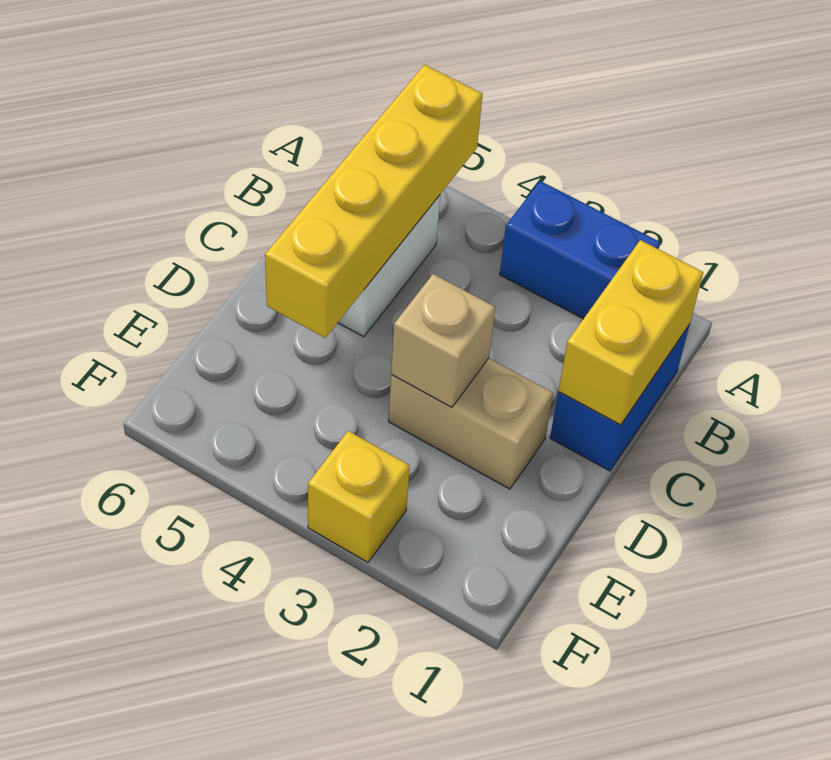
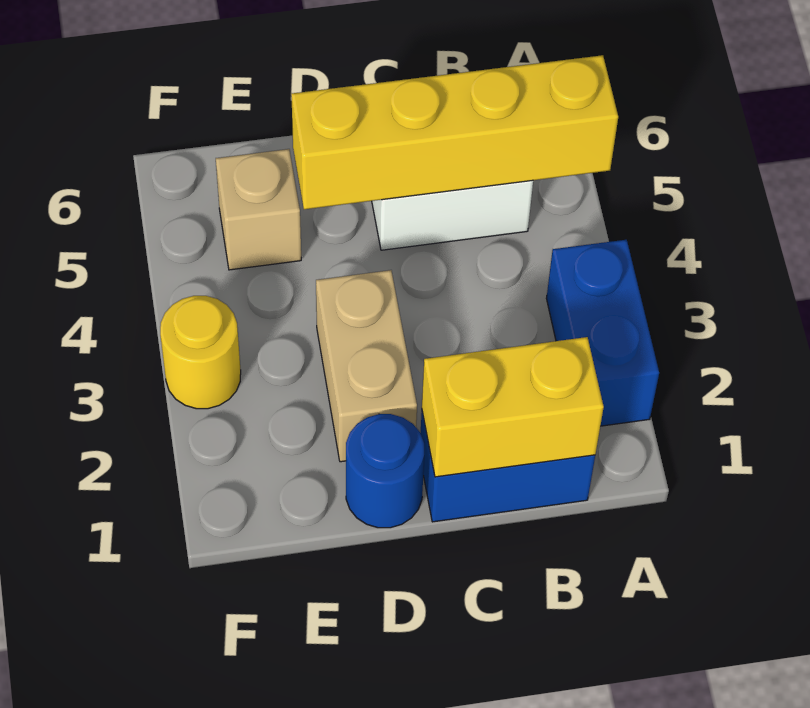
none -> blue round brick D1 level 1
tan brick D3 level 2 -> tan brick E5 level 1
yellow brick F3 level 1 -> yellow round brick F3 level 1

